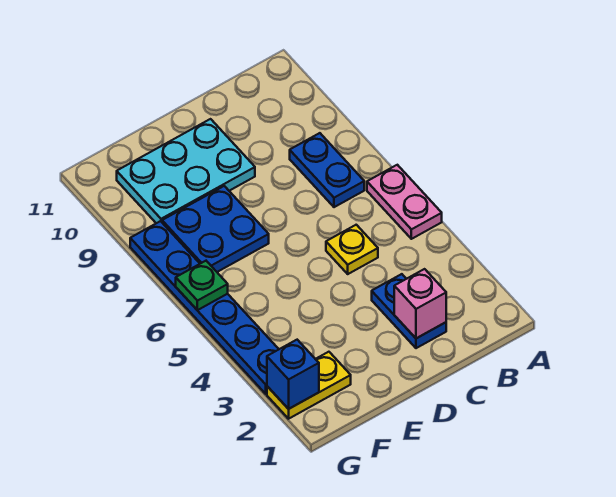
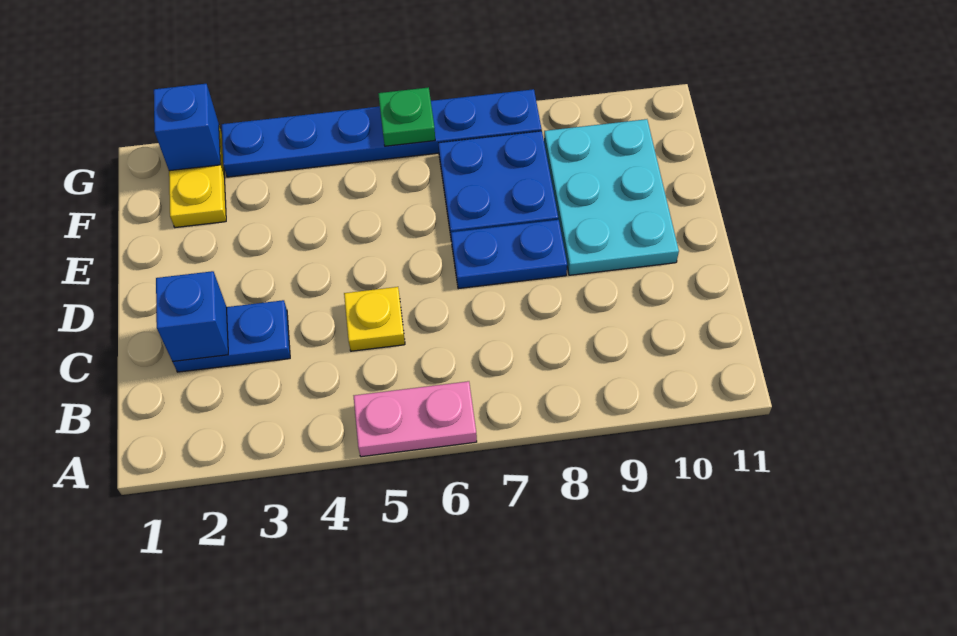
blue plate B7:B8 level 1 -> blue plate D7:D8 level 1
pink brick C2 level 2 -> blue brick C2 level 2

